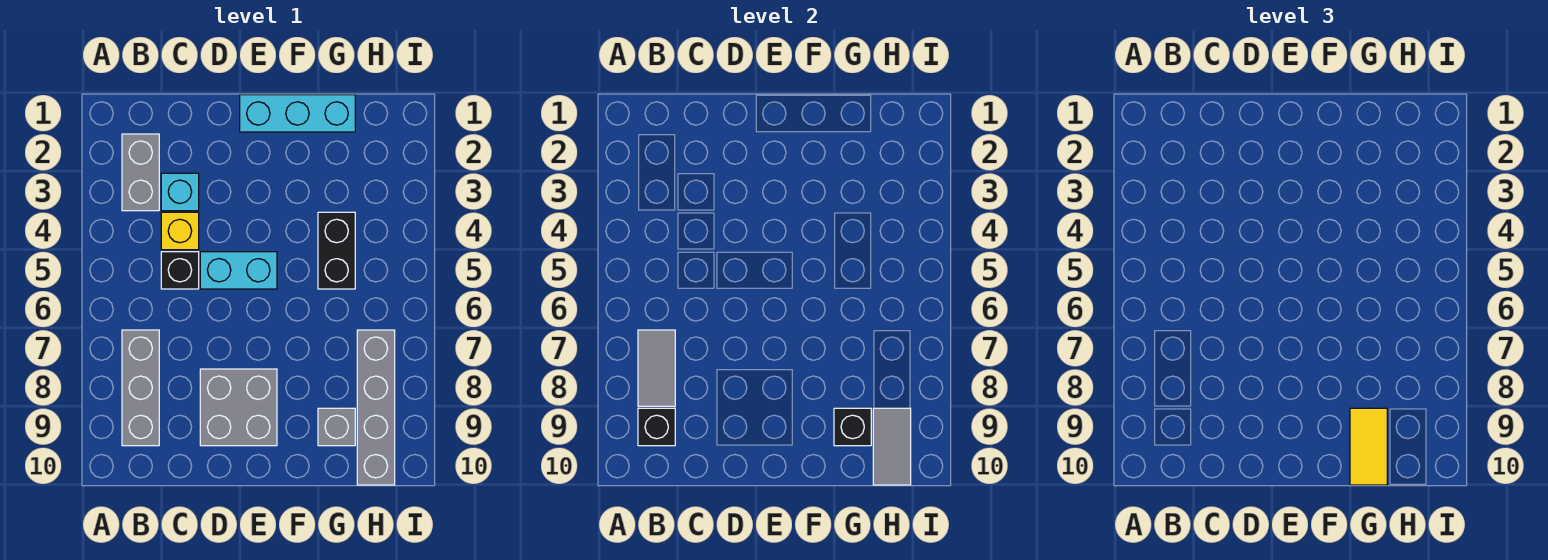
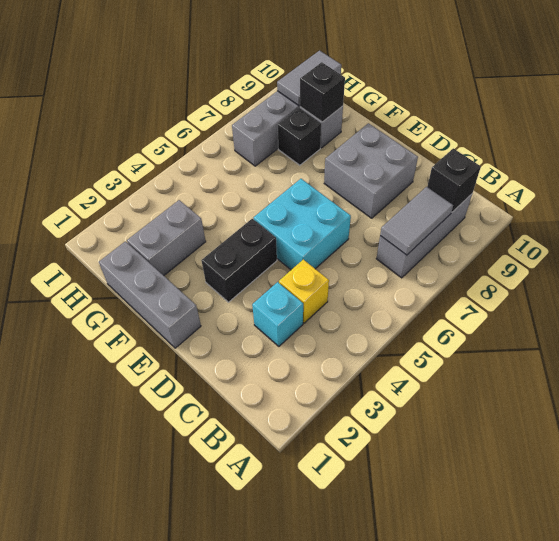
grey brick B2:B3 level 1 -> grey brick G2:G3 level 1
black brick C5 level 1 -> black brick G8 level 1
cyan brick D5:E5 level 1 -> cyan brick D5:E6 level 1
cyan brick E1:G1 level 1 -> grey brick E1:G1 level 1
black brick G4:G5 level 1 -> black brick E3:E4 level 1
yellow tile G9:G10 level 3 -> none

